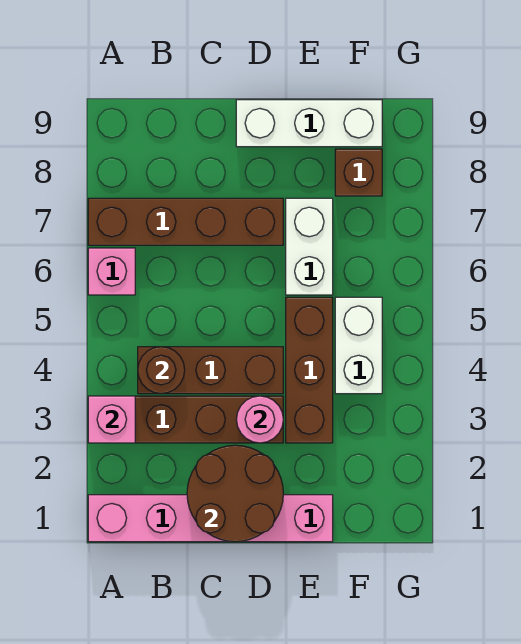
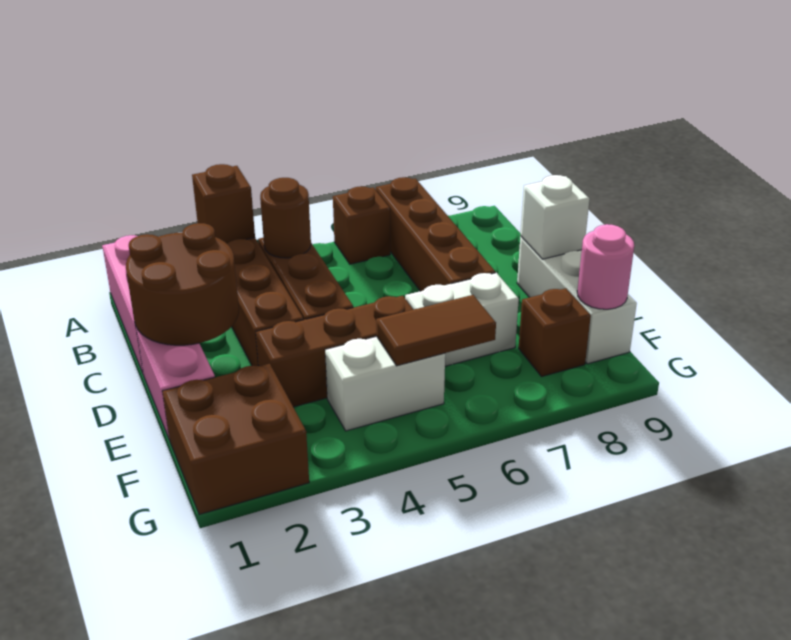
pink brick A3 level 2 -> brown brick A3 level 2
pink brick A6 level 1 -> brown brick A6 level 1
pink round brick D3 level 2 -> pink round brick F9 level 2
none -> white brick D9 level 2
none -> brown brick F1:G2 level 1
none -> brown tile F5:F6 level 2

